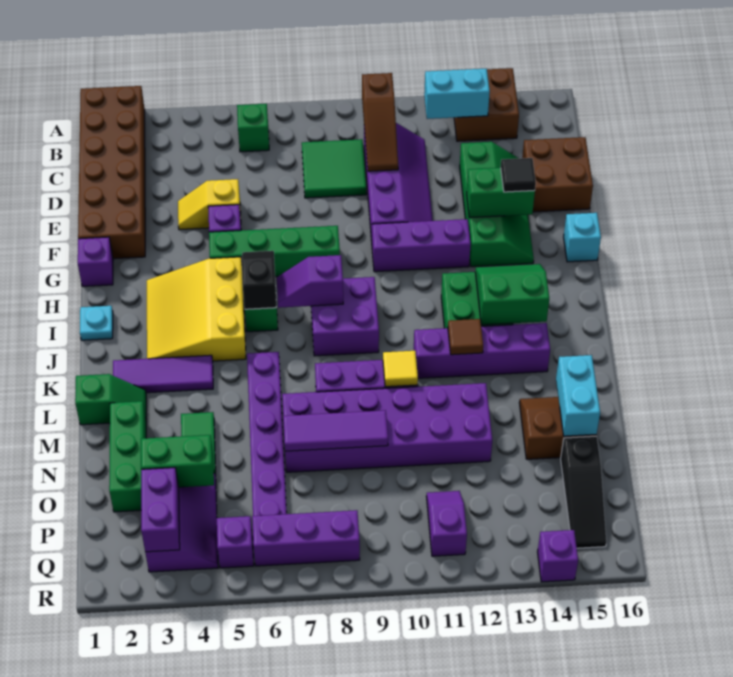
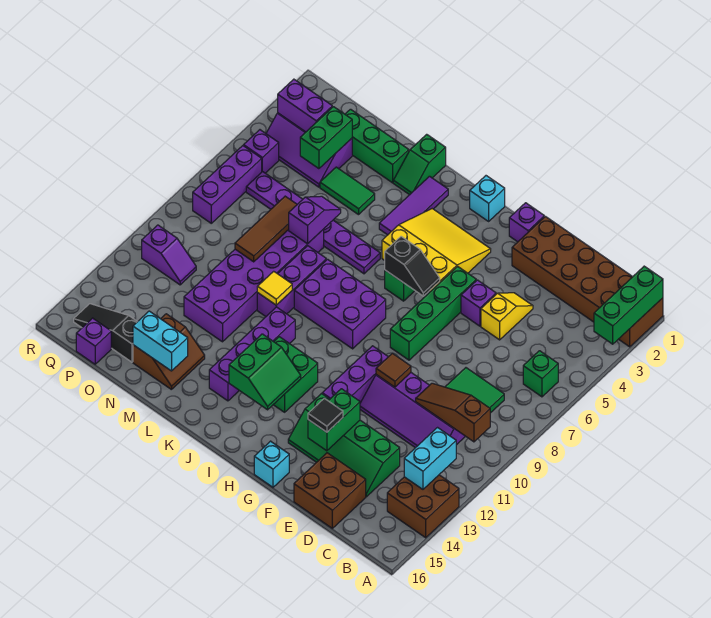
none -> green brick A1:A3 level 2
cyan plate I1 level 1 -> cyan brick I1 level 1
purple slope I7:I8 level 2 top 8 -> purple slope M6:M7 level 2 top 7
purple brick I8:J9 level 1 -> purple brick I8:K9 level 1
brown tile K12 level 2 -> brown tile F10 level 2
purple tile N7:N9 level 2 -> brown tile N7:N9 level 2
purple brick R14 level 1 -> purple brick P16 level 1

